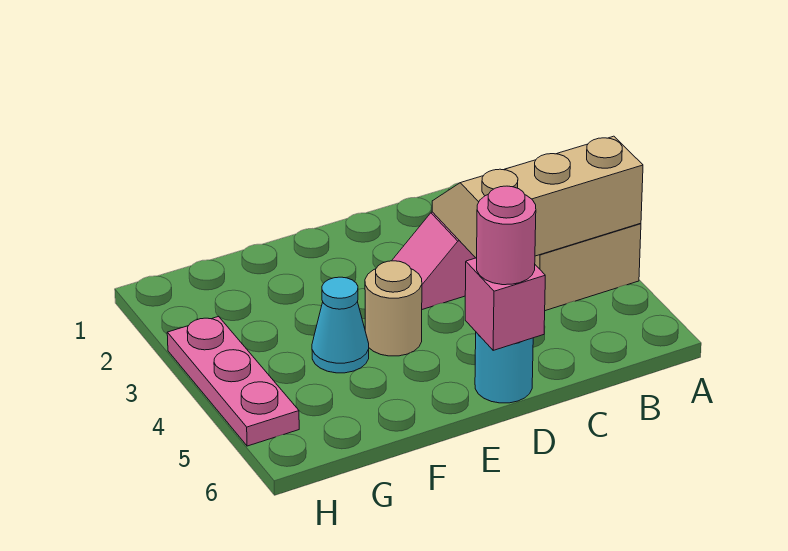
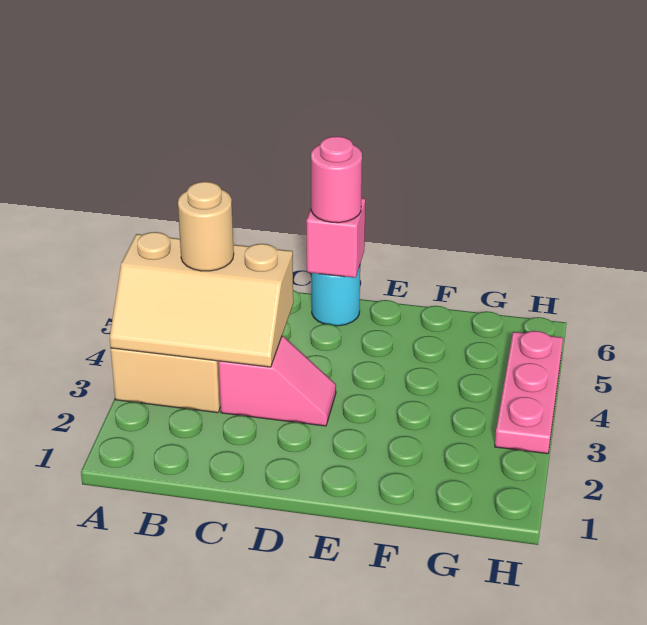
tan round brick E4 level 1 -> tan round brick B4 level 3
cyan cone F4 level 1 -> none

